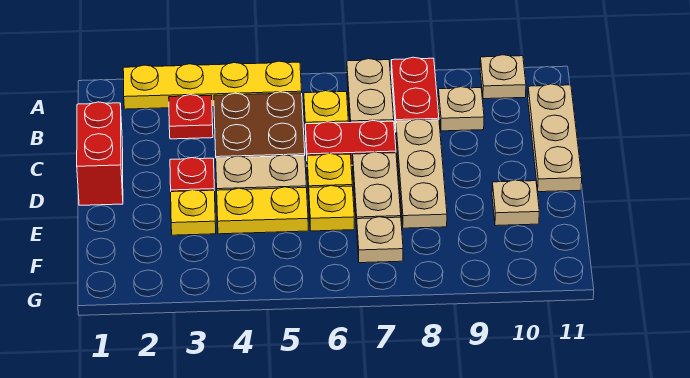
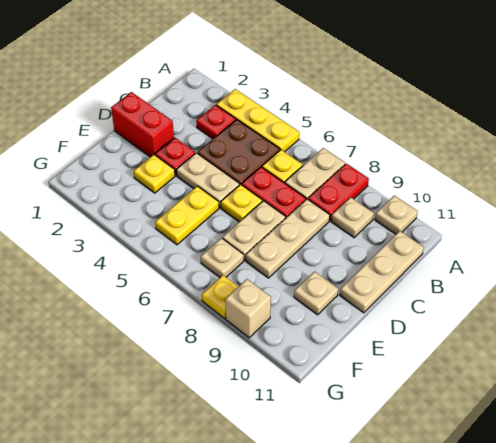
yellow plate A2:A5 level 1 -> yellow plate A3:A5 level 1
red brick C1:D1 level 1 -> red brick D1:D2 level 1
yellow plate E4:E5 level 1 -> yellow plate E5:F5 level 1
yellow plate E6 level 1 -> yellow plate G8 level 1
none -> tan brick G9 level 1

